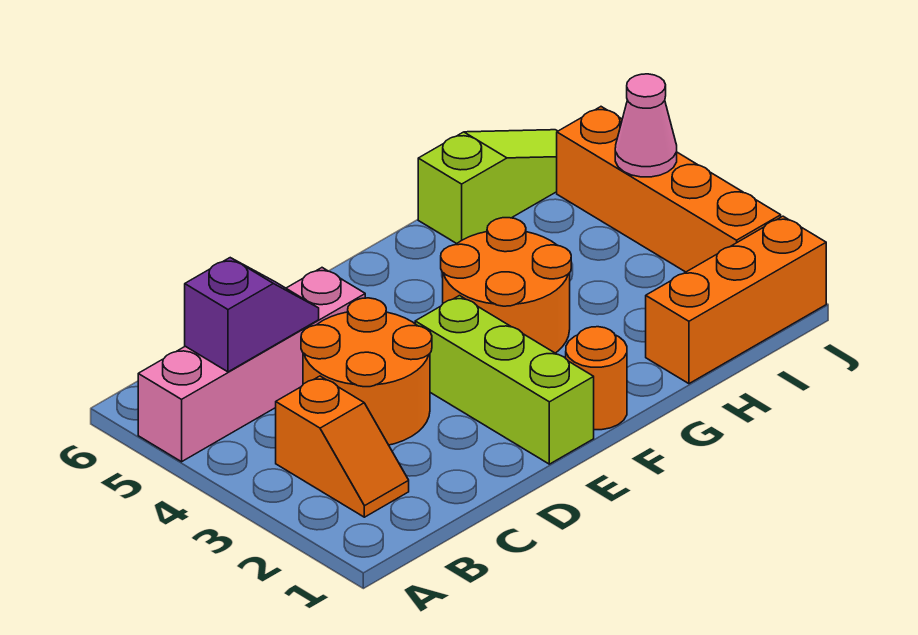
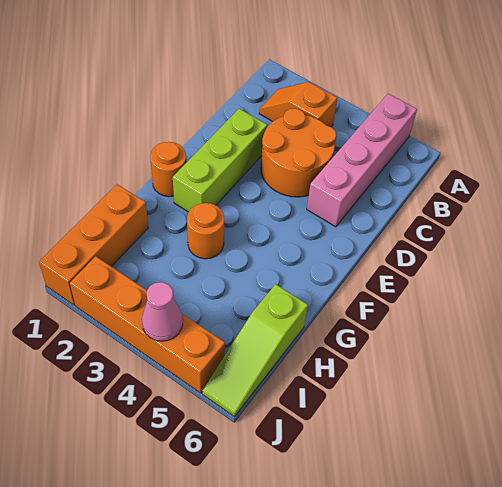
purple slope B5:C5 level 2 top B -> none
lime brick E1:E3 level 1 -> lime brick D2:F2 level 1
orange round brick F3:G4 level 1 -> orange round brick G3 level 1

